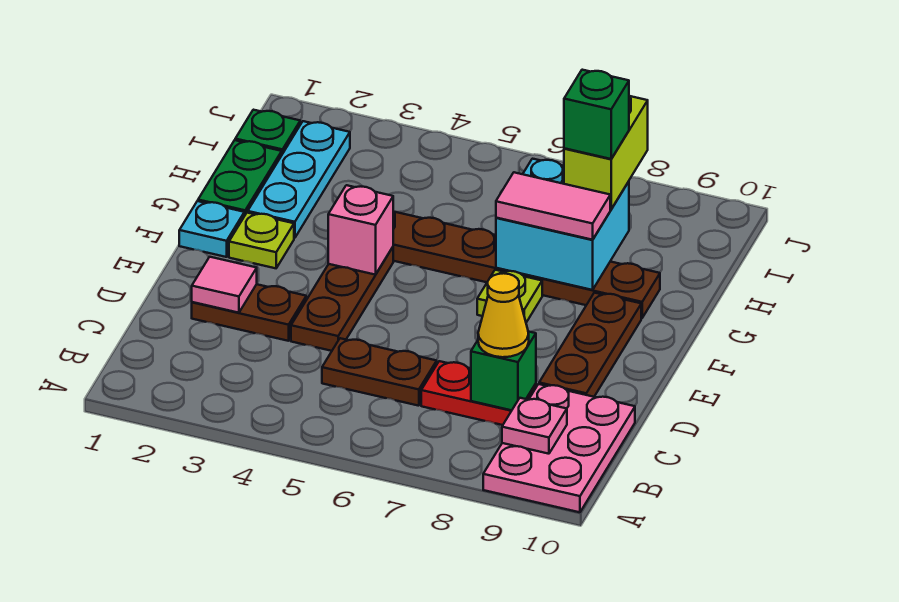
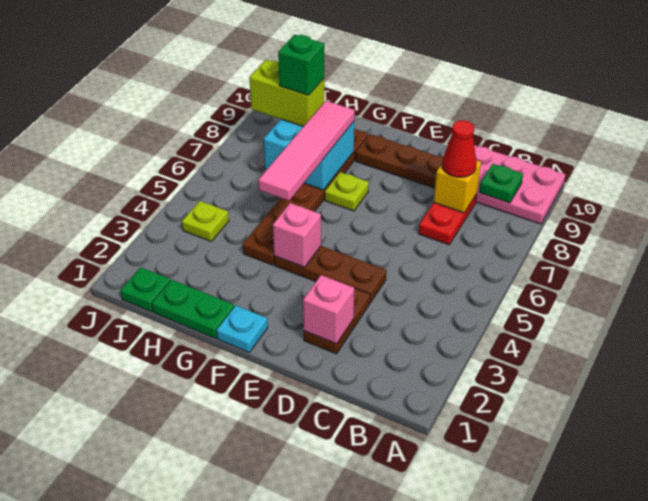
pink plate B9 level 2 -> green plate B9 level 2
brown plate C5:C6 level 1 -> none
green brick C8 level 2 -> yellow brick C8 level 2
yellow cone C8 level 3 -> red cone C8 level 3
pink tile D2 level 2 -> pink brick D2 level 2
lime plate F2 level 1 -> lime plate I4 level 1
cyan plate G2:I2 level 1 -> none
pink tile G7:G8 level 3 -> pink tile G5:G8 level 3

